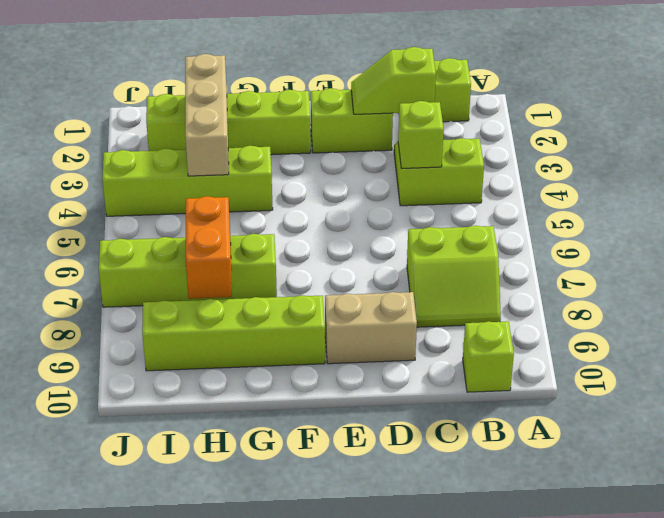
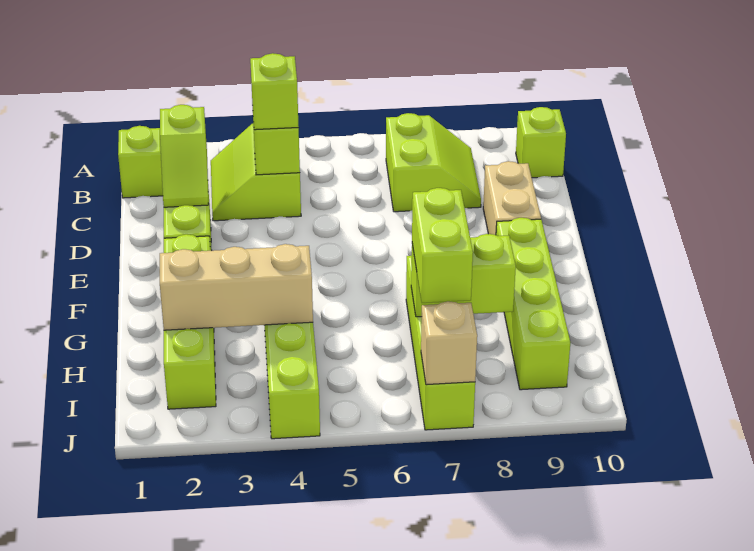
none -> lime brick C4 level 3
orange brick H7:H8 level 2 -> lime brick H7:H8 level 2
none -> lime brick H7:I7 level 3
none -> tan brick J7 level 2

